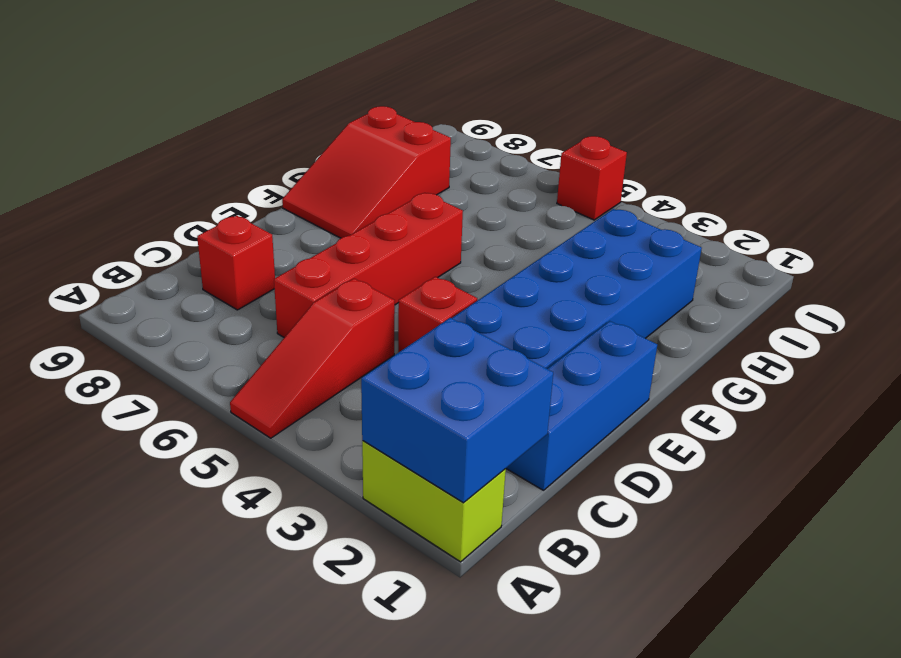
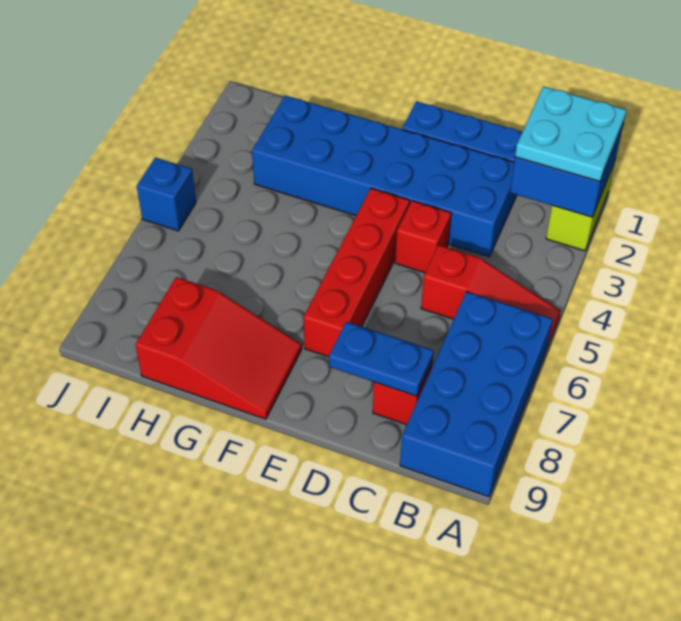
none -> cyan plate A1:B2 level 3
none -> blue brick A6:B9 level 1
red brick C6:F6 level 1 -> red brick E4:E7 level 1
none -> blue plate C8:D8 level 2
red brick J5 level 1 -> blue brick J5 level 1

